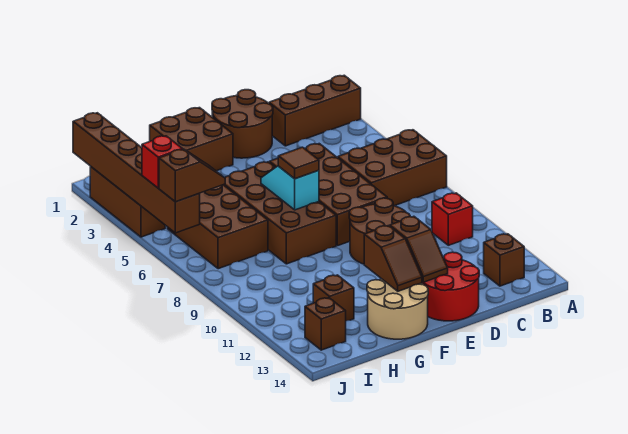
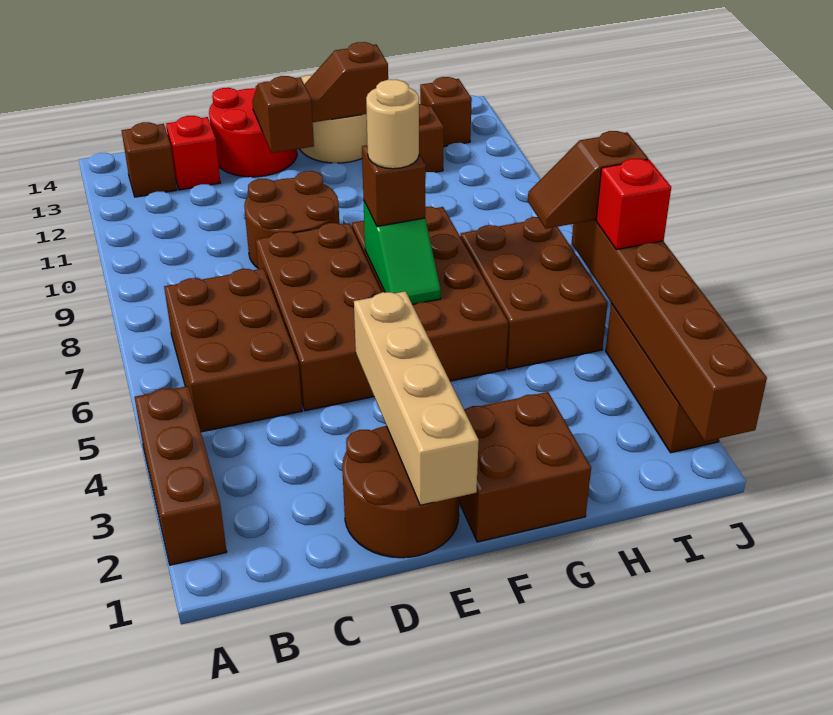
brown brick A2:C2 level 1 -> brown brick A2:A4 level 1
brown brick A6:C7 level 1 -> brown brick B5:C7 level 1
red brick B10 level 1 -> red brick C13 level 1
none -> tan brick E1:E4 level 2
cyan slope F6:F7 level 2 top 7 -> green slope F6:F7 level 2 top 7
brown tile F7 level 3 -> brown brick F7 level 3
none -> tan round brick F7 level 4
brown slope F12:F13 level 2 top 12 -> brown slope F13:G13 level 2 top G

